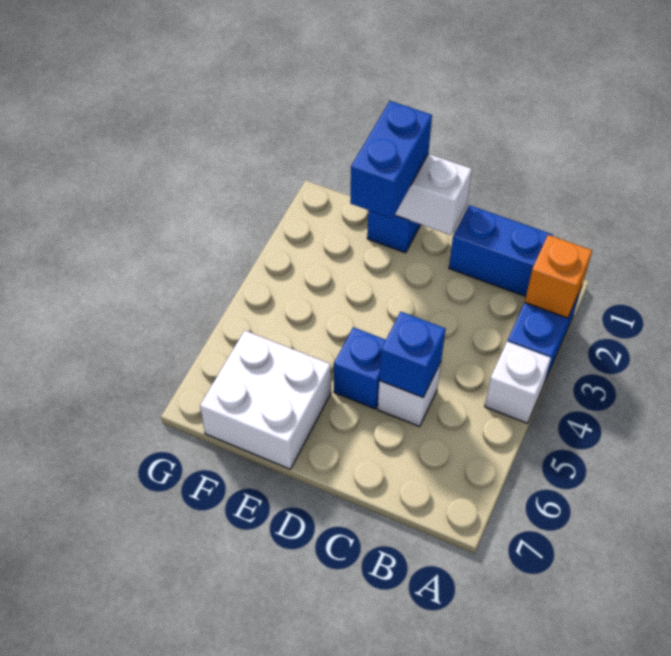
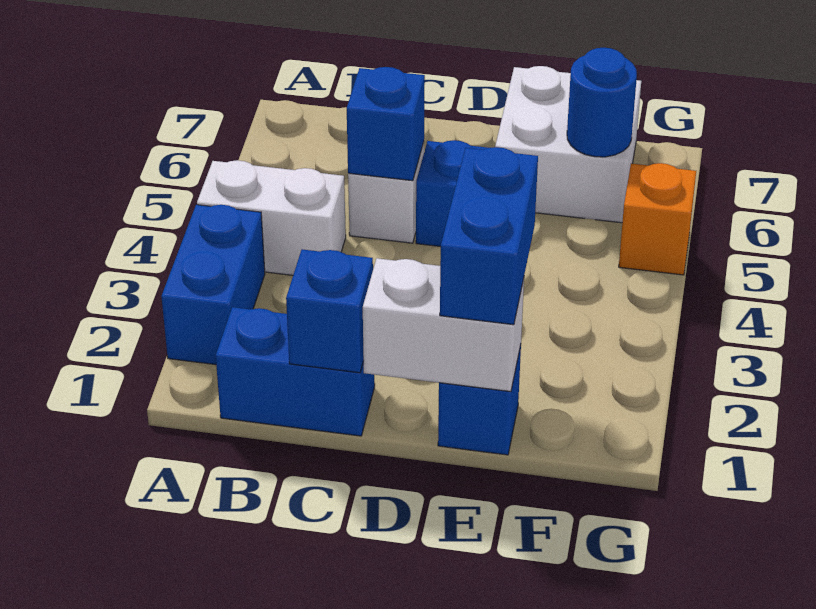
orange brick A2 level 2 -> orange brick G5 level 1
white brick A4 level 1 -> white brick A4:B4 level 1
none -> blue brick C1 level 2
none -> blue round brick F6 level 2

